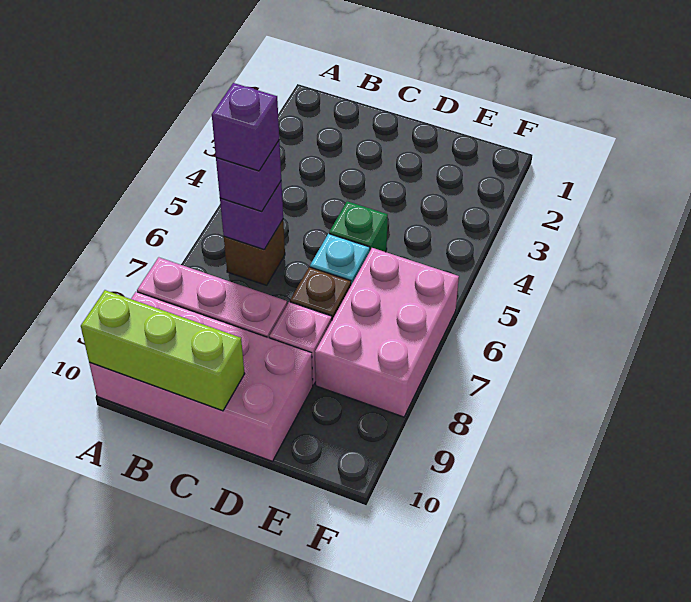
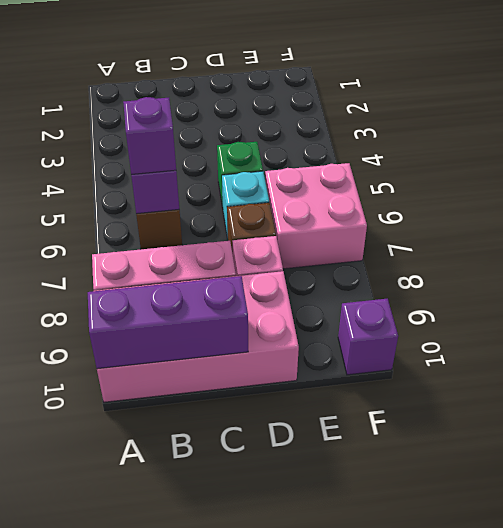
lime brick A10:C10 level 2 -> purple brick A10:C10 level 2
purple brick B6 level 4 -> purple brick F10 level 1
pink brick E6:F8 level 1 -> pink brick E6:F7 level 1

